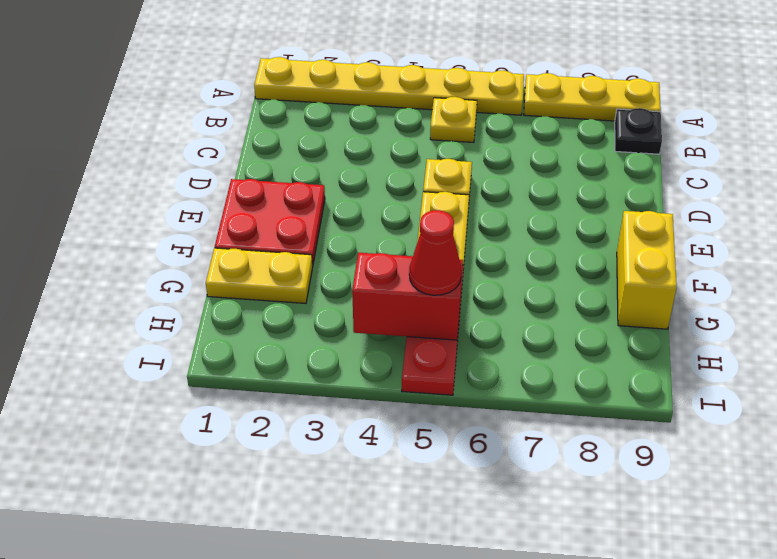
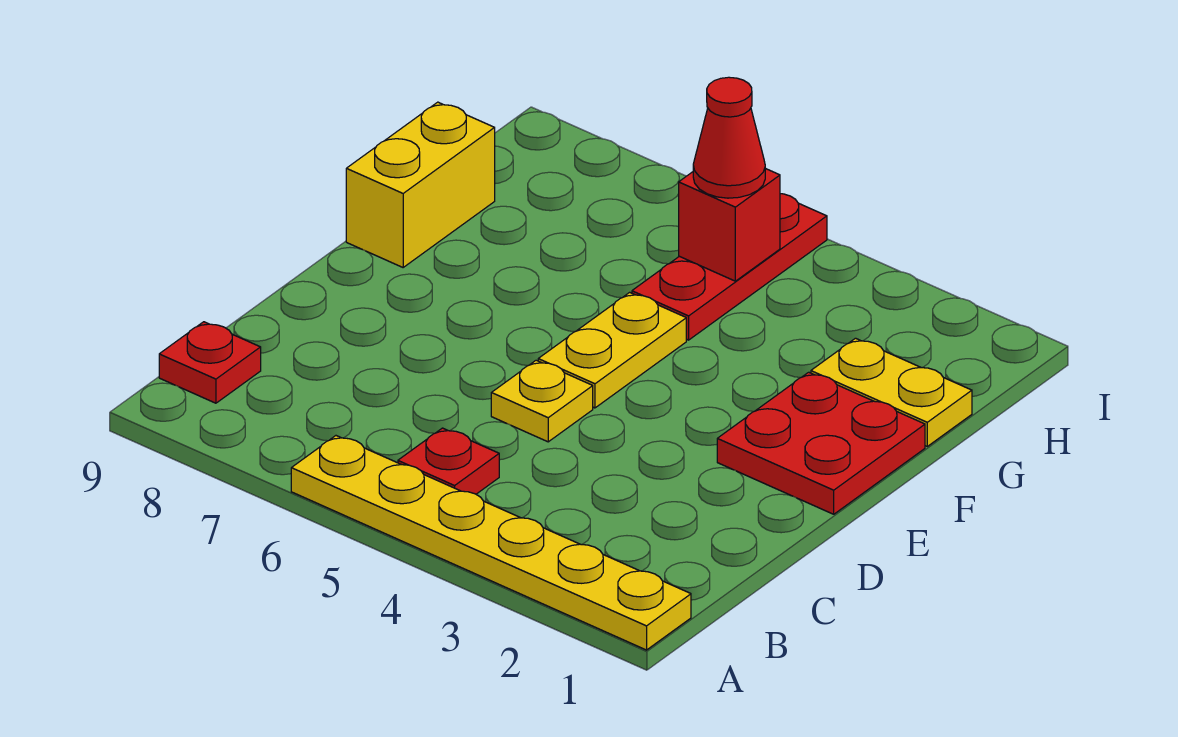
yellow plate A7:A9 level 1 -> none
yellow plate B5 level 1 -> red plate B5 level 1
black plate B9 level 1 -> red plate B9 level 1
red brick H4:H5 level 2 -> red brick H5 level 2

